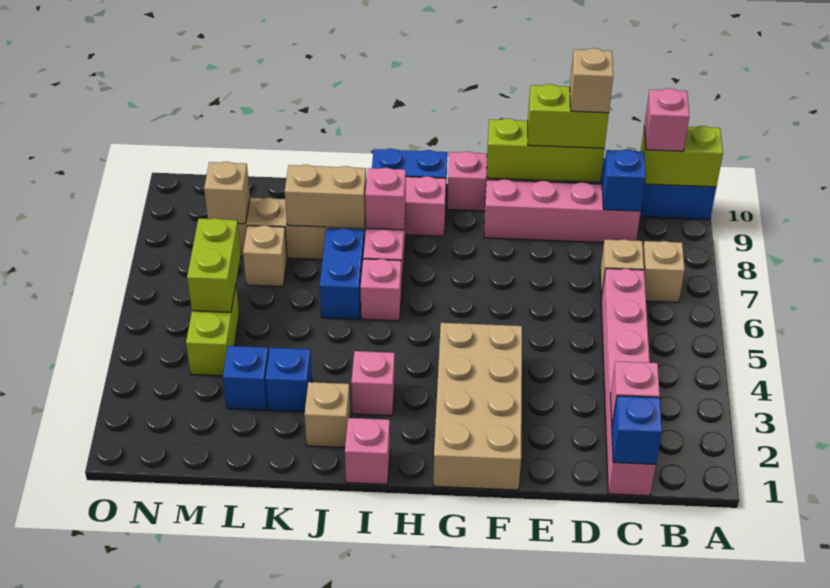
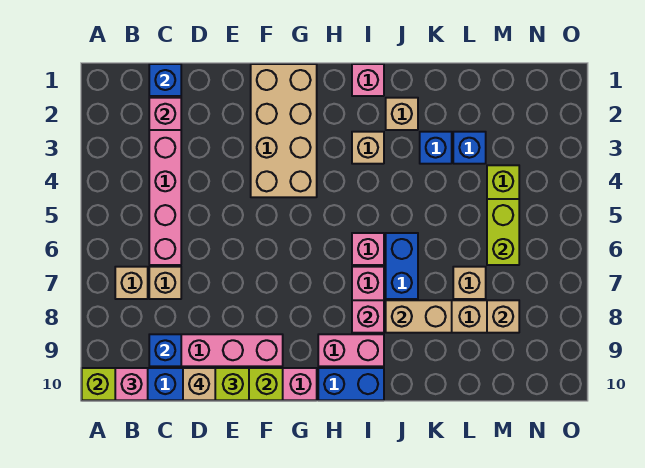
pink brick I3 level 1 -> tan brick I3 level 1

